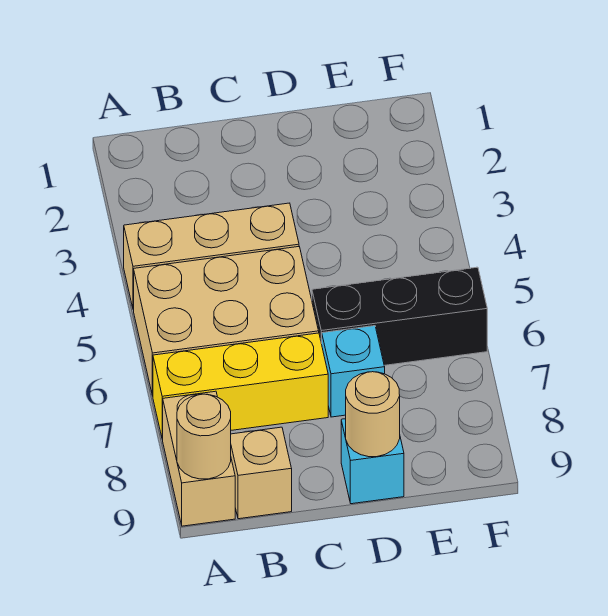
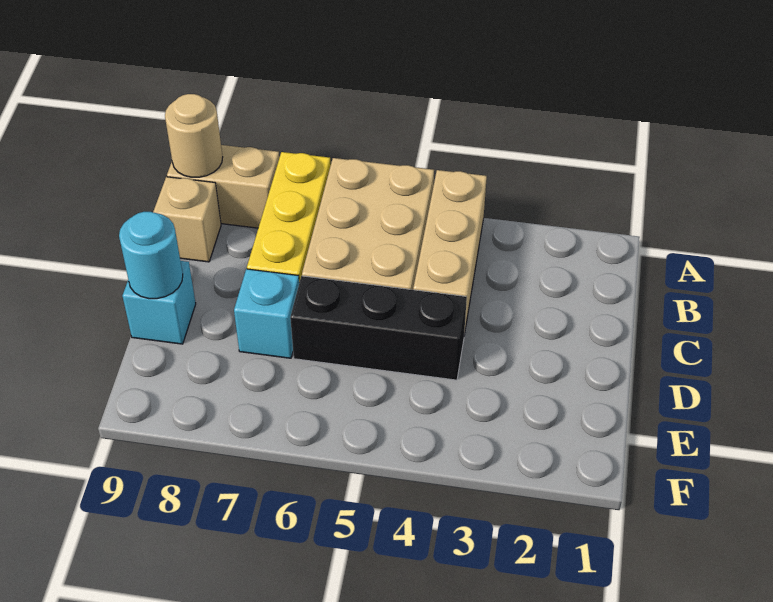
black brick D6:F6 level 1 -> black brick D4:D6 level 1
tan round brick D9 level 2 -> cyan round brick D9 level 2

